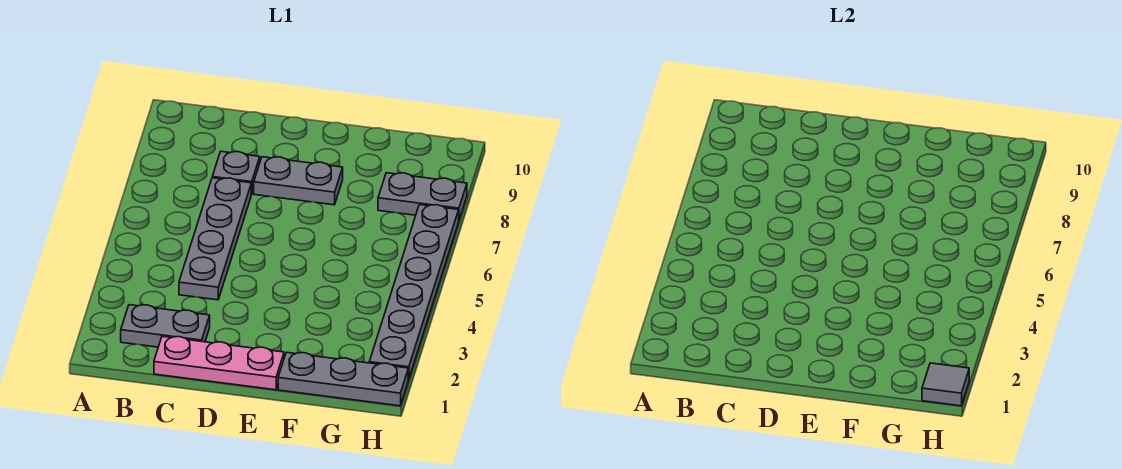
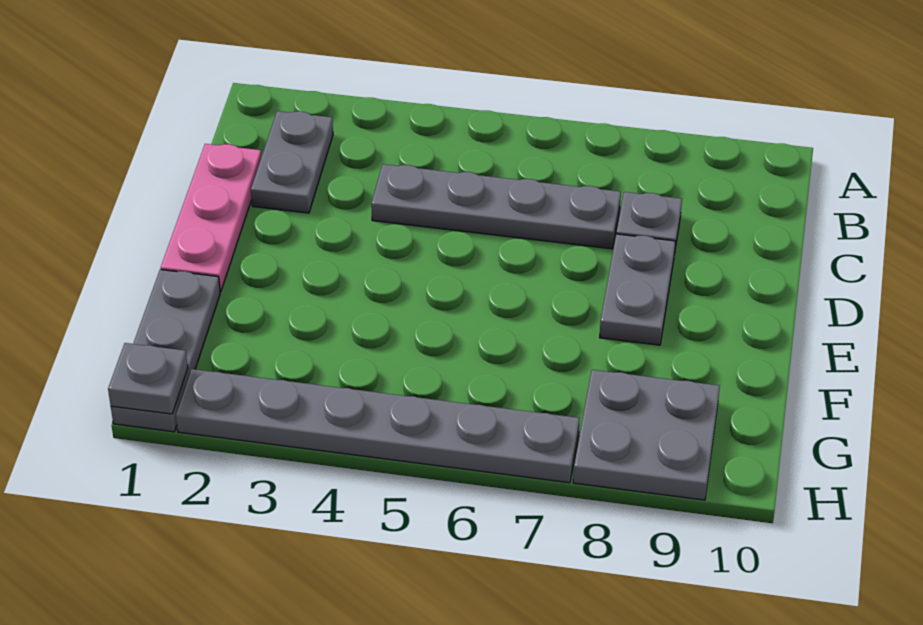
grey plate G8:H8 level 1 -> grey plate G8:H9 level 1
grey tile H1 level 2 -> grey plate H1 level 2

